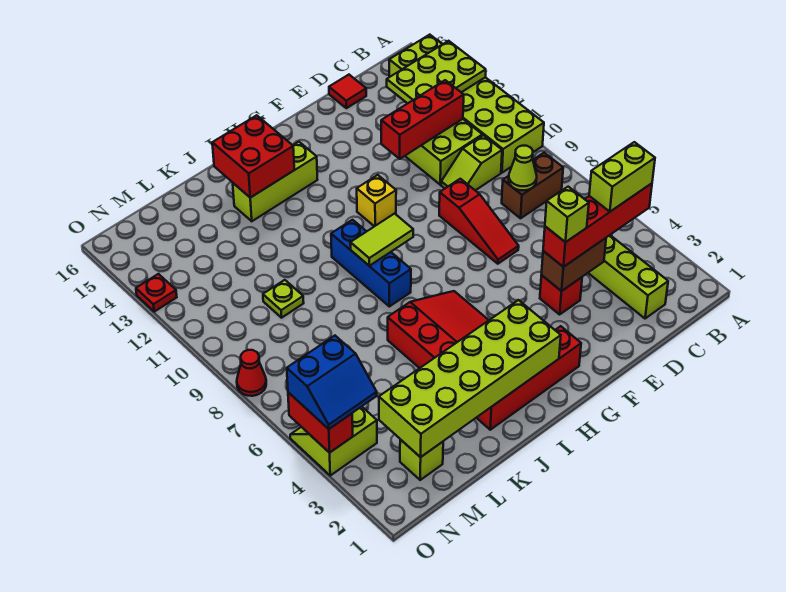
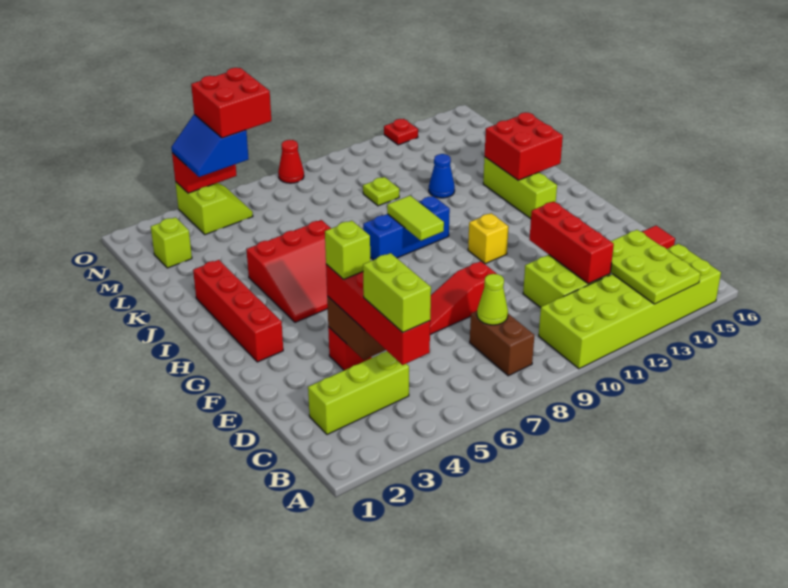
lime slope C10:D10 level 1 top C -> none
lime brick H2:M3 level 2 -> none
none -> blue cone K12 level 1
none -> red brick N5:O6 level 4

